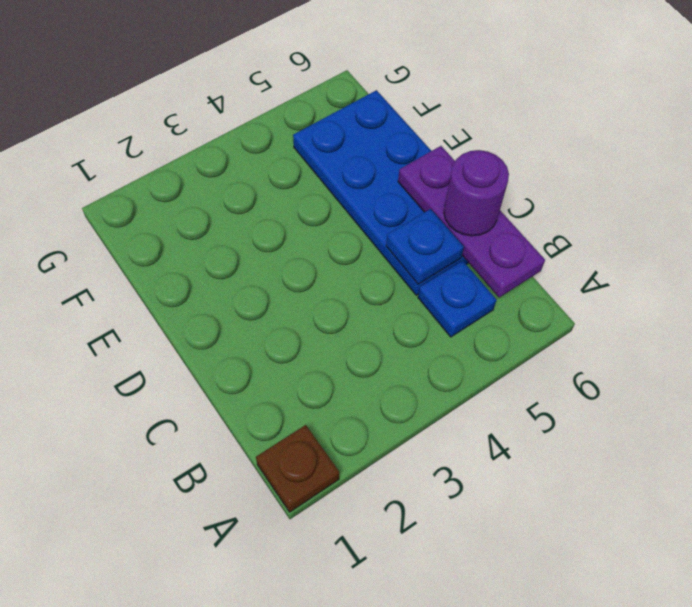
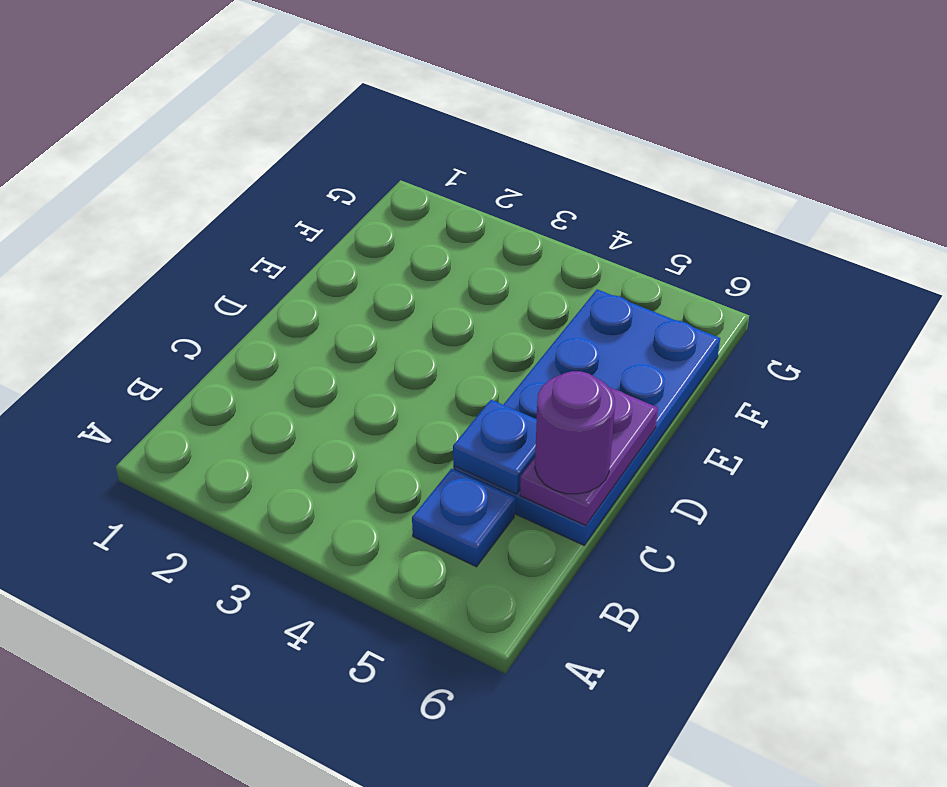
brown plate A1 level 1 -> none
purple plate B6:D6 level 2 -> purple plate C6:D6 level 2

